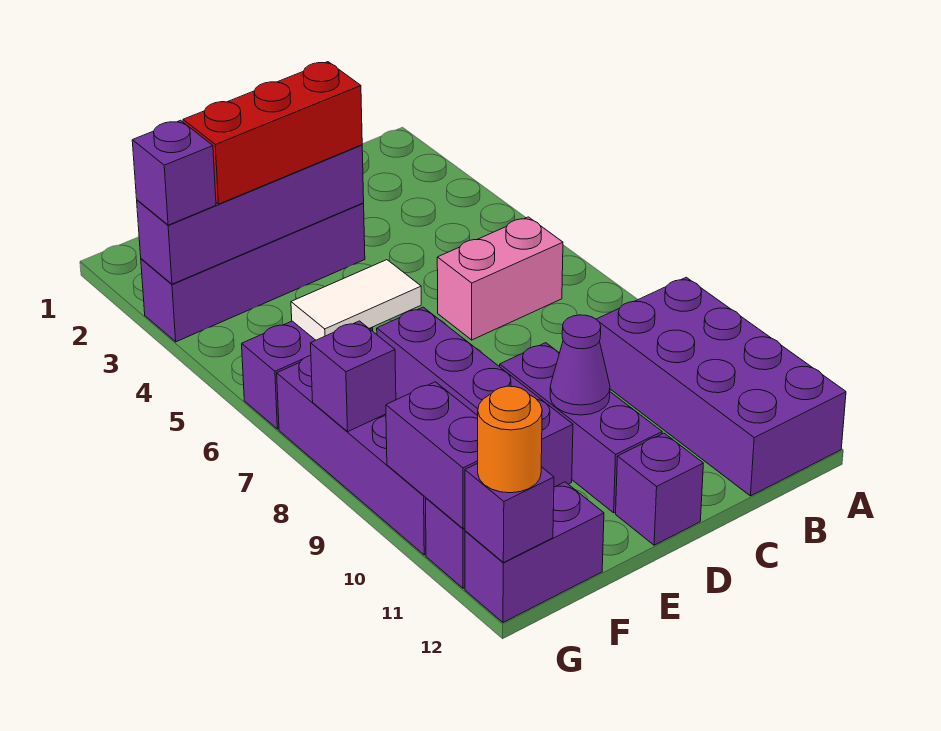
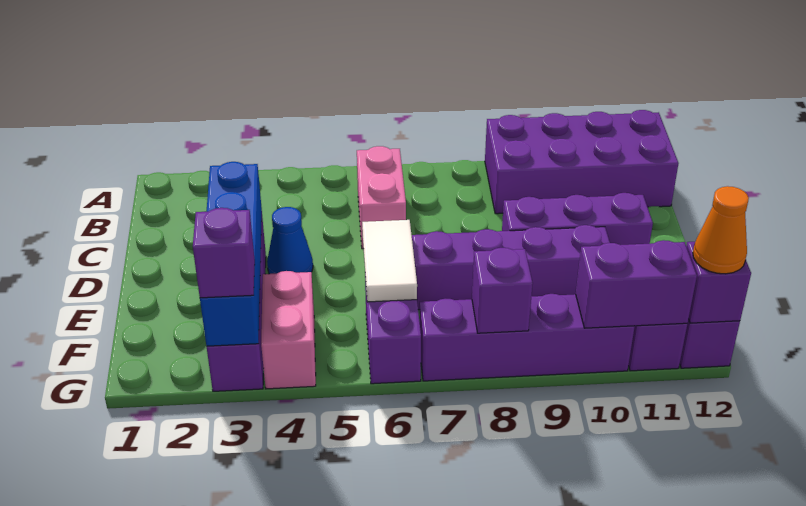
purple brick D3:G3 level 2 -> blue brick D3:G3 level 2
red brick D3:F3 level 3 -> none
none -> blue cone D4 level 1
purple cone D10 level 2 -> none
purple brick D12 level 1 -> none
none -> pink brick F4:G4 level 1
orange round brick G12 level 3 -> orange cone G12 level 3

